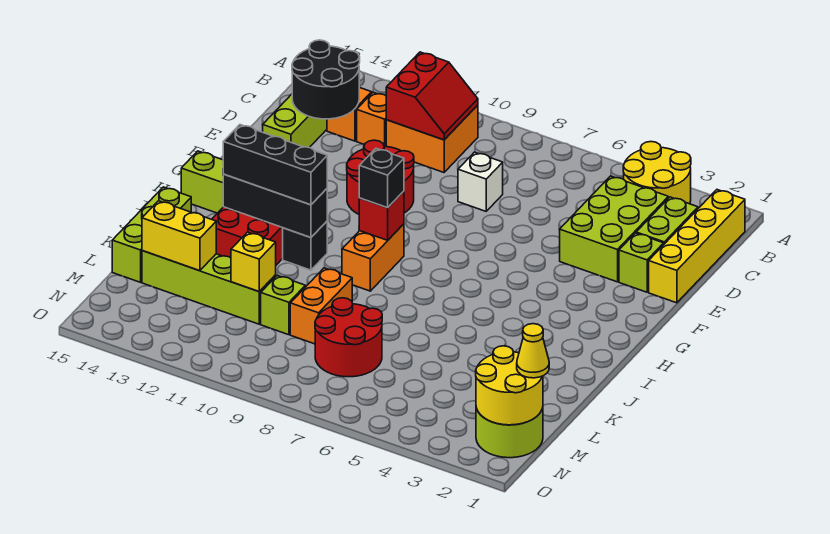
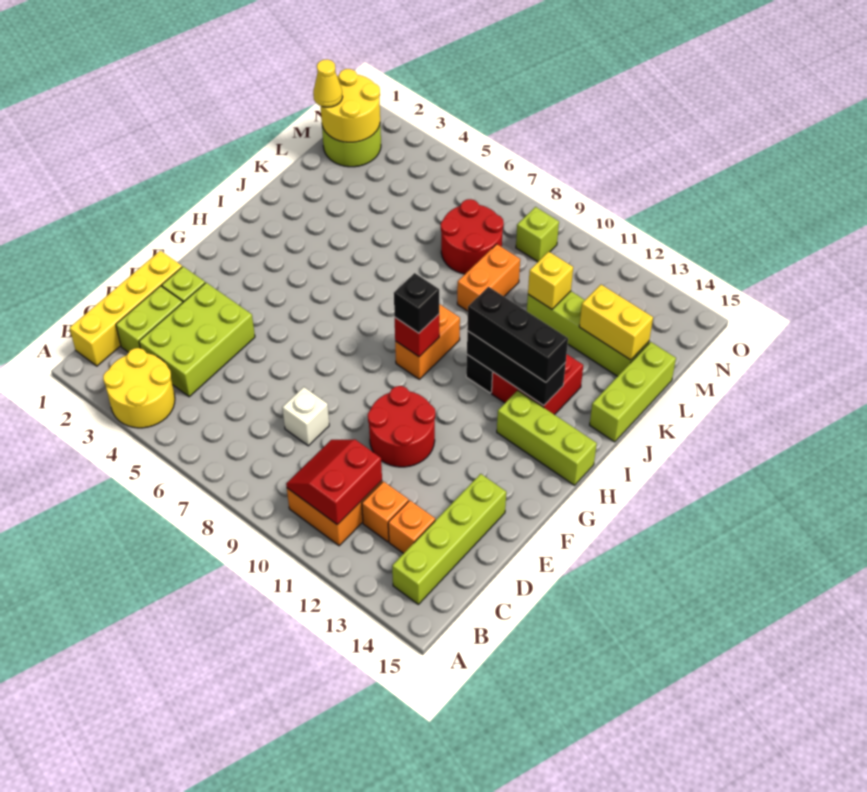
black round brick C13:D14 level 2 -> none
lime brick L10 level 1 -> lime brick N9 level 1

